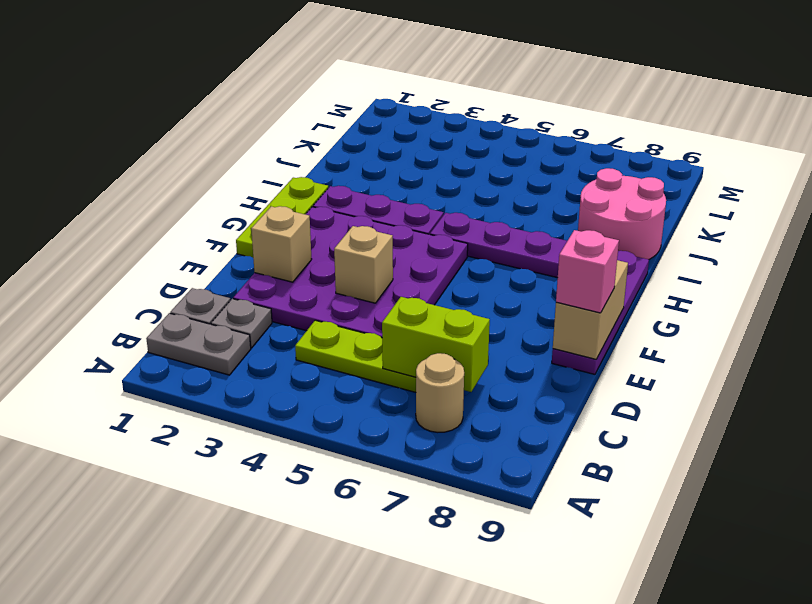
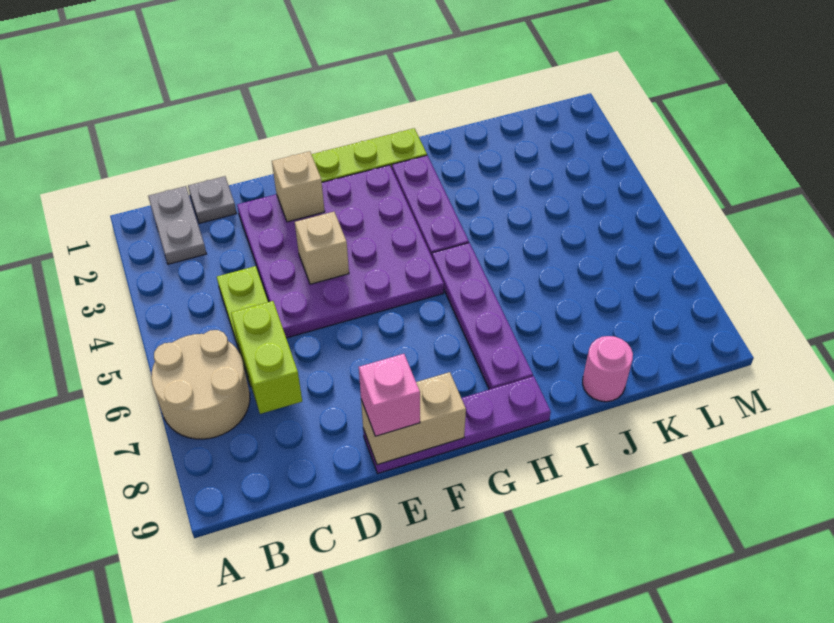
tan round brick B7 level 1 -> tan round brick A6:B7 level 1
grey plate C2 level 1 -> none
pink round brick I8:J9 level 1 -> pink round brick J9 level 1

